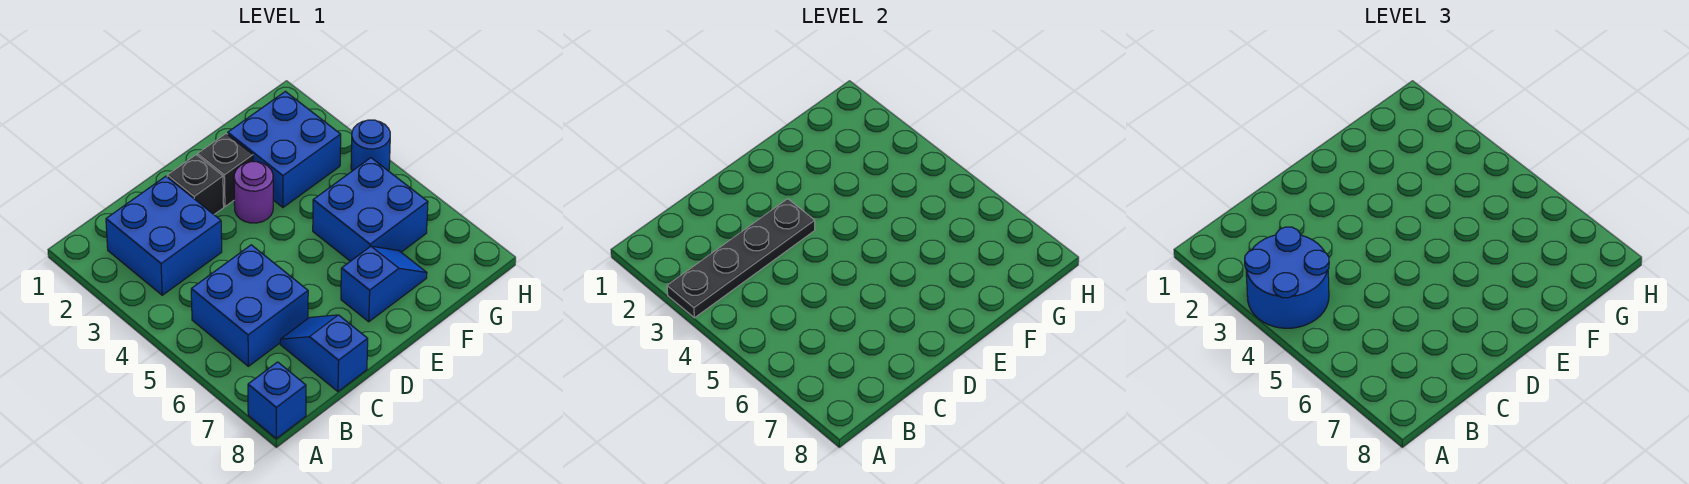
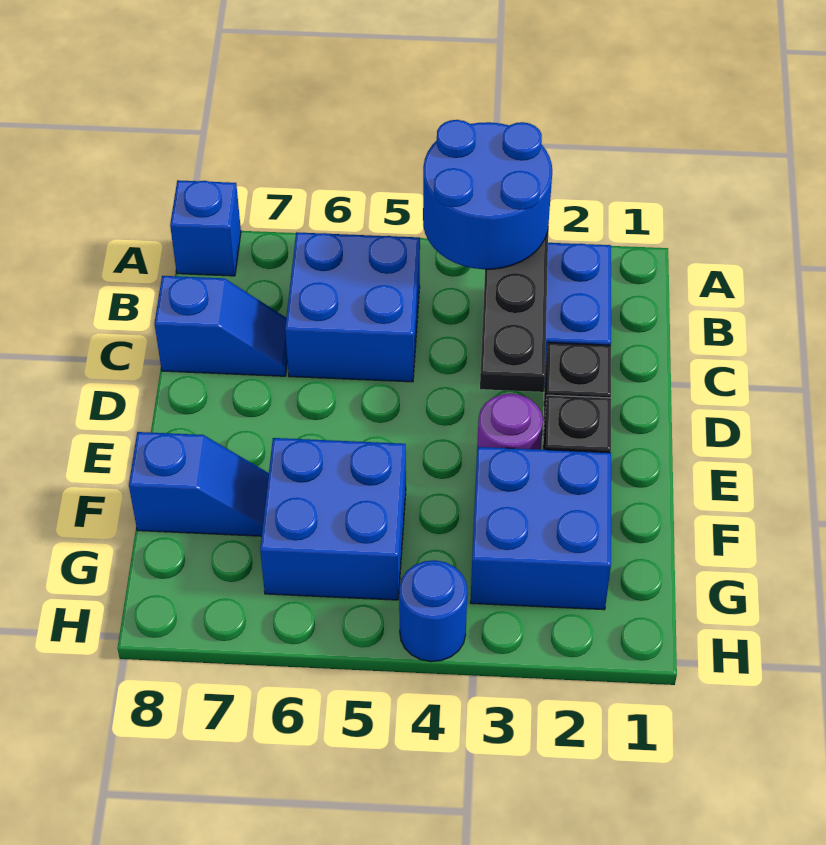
blue slope E7:F7 level 1 top E -> blue slope F7:F8 level 1 top 8

